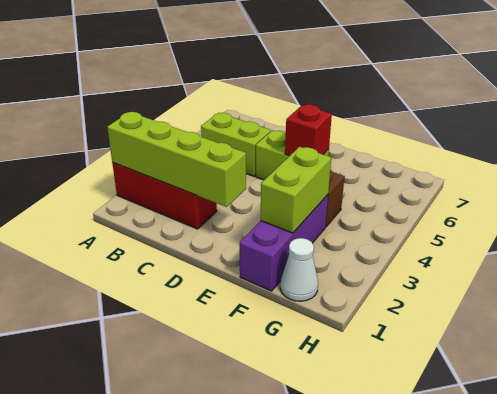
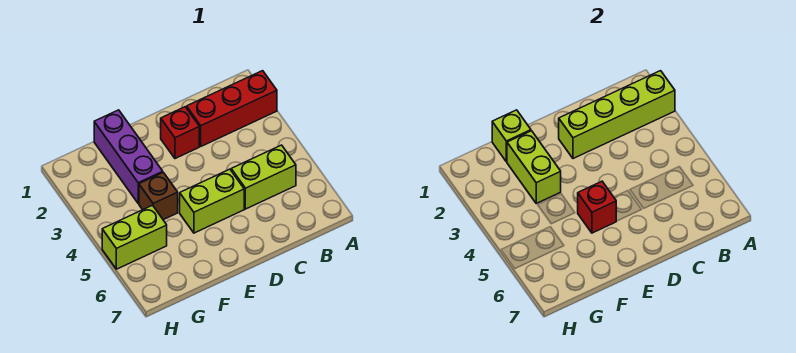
none -> red brick D2 level 1
none -> lime brick F1 level 2
white cone G1 level 1 -> none
none -> lime brick G5:H5 level 1

